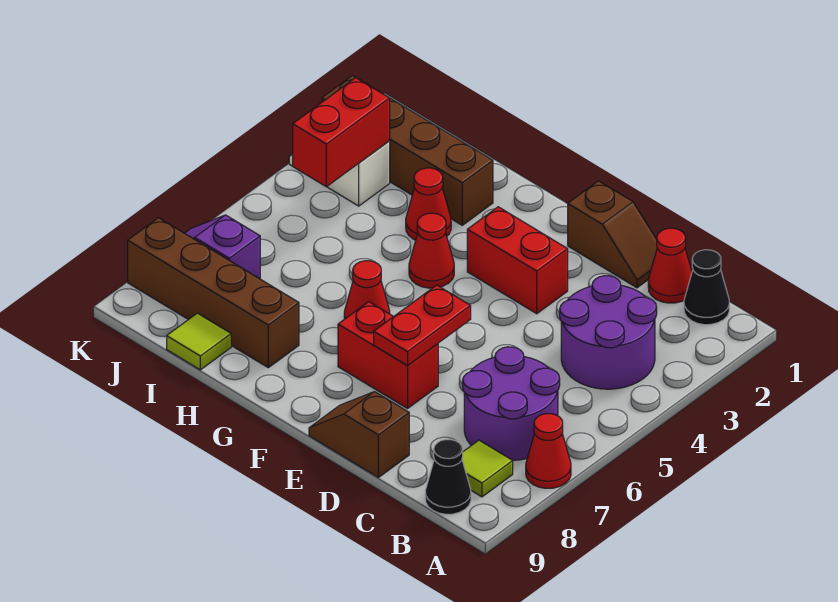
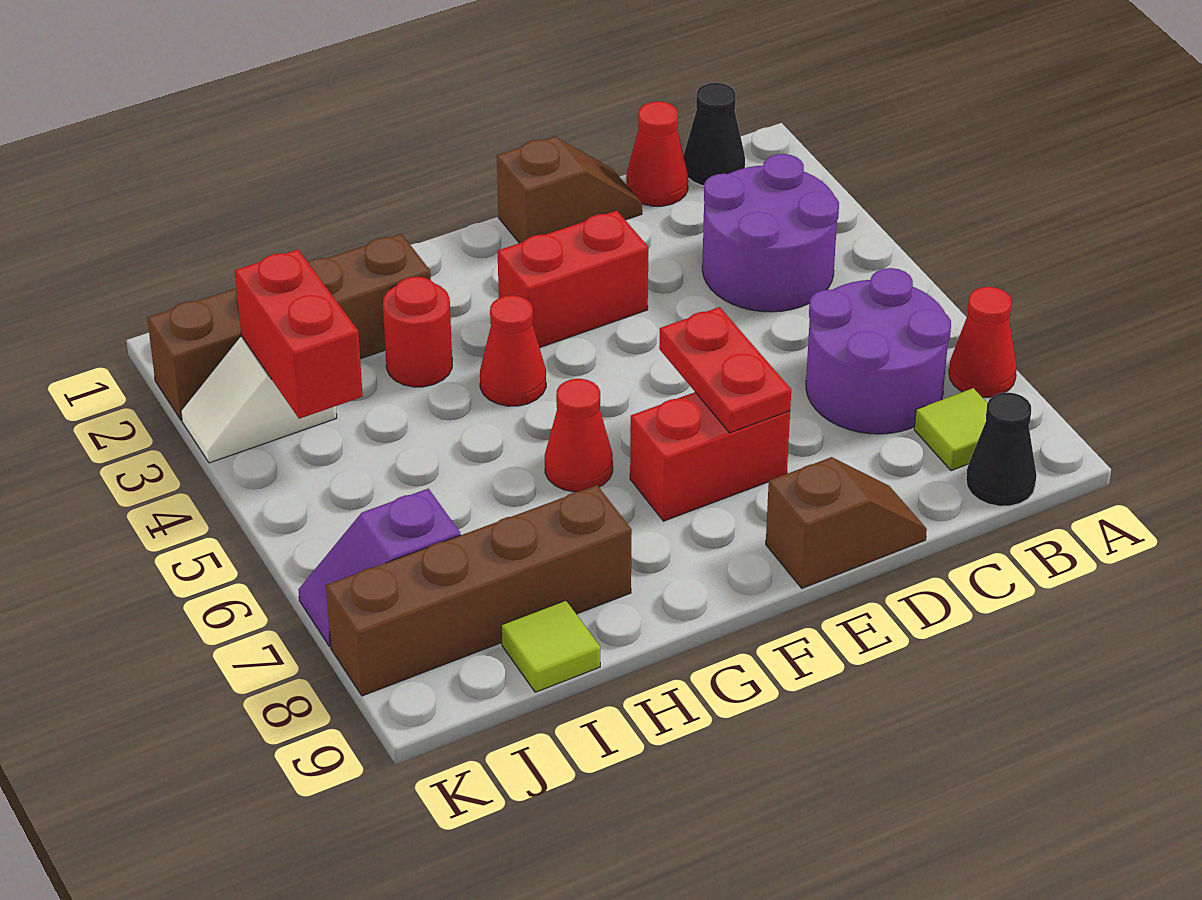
brown slope D9:E9 level 1 top D -> brown slope D9:E9 level 1 top E
red cone H3 level 1 -> red round brick H3 level 1

